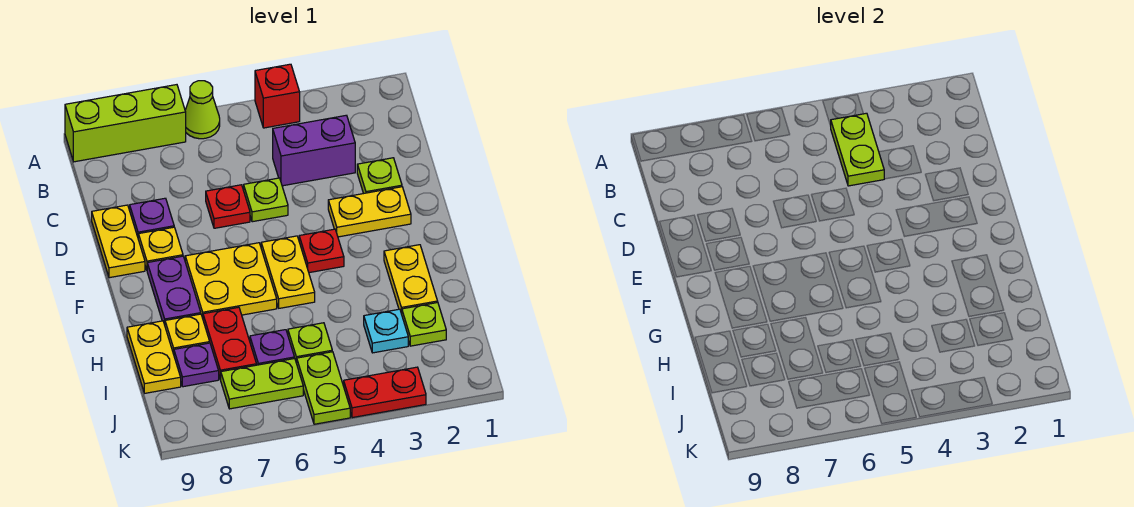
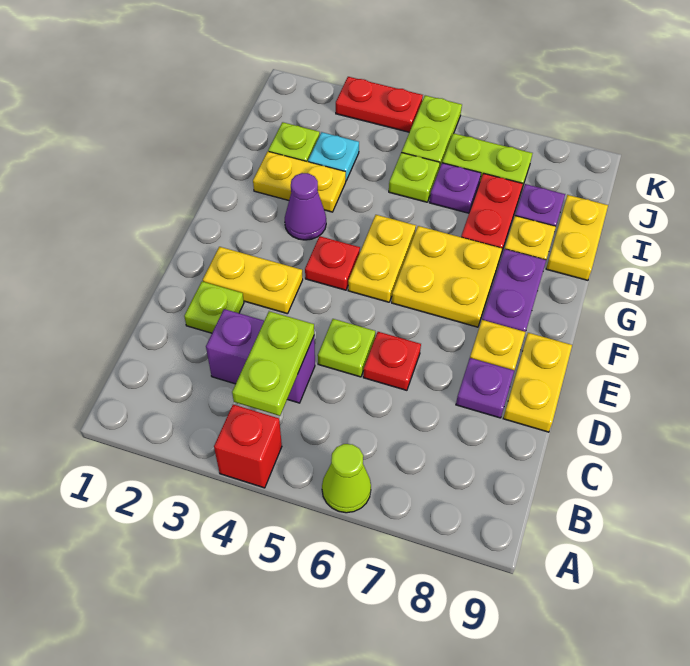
lime brick A7:A9 level 1 -> none
yellow plate G2:H2 level 1 -> yellow plate H2:H3 level 1
none -> purple cone G3 level 1

